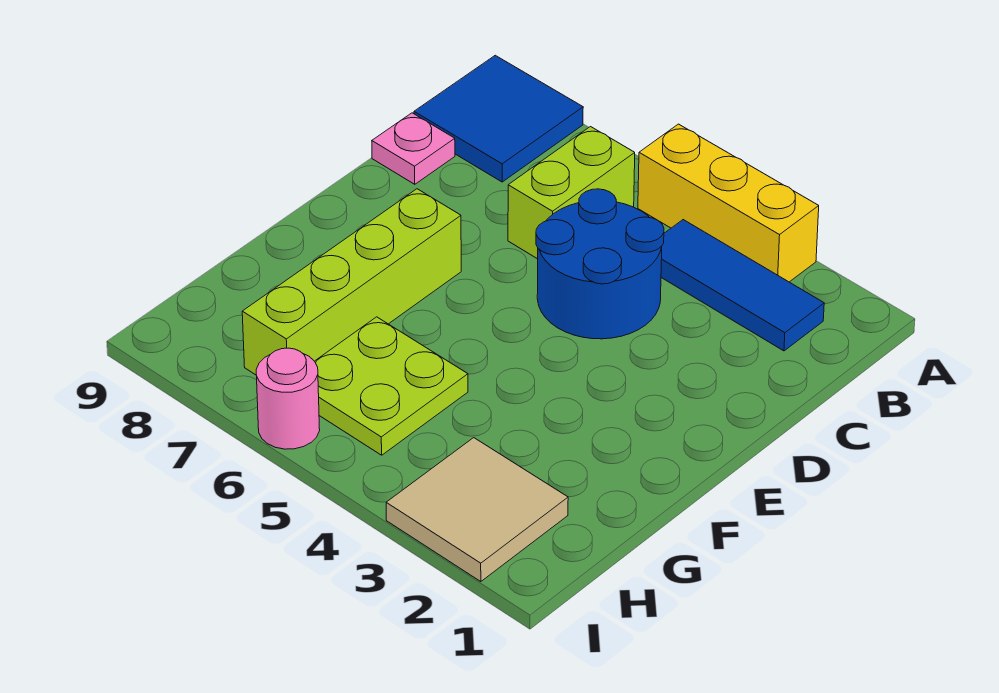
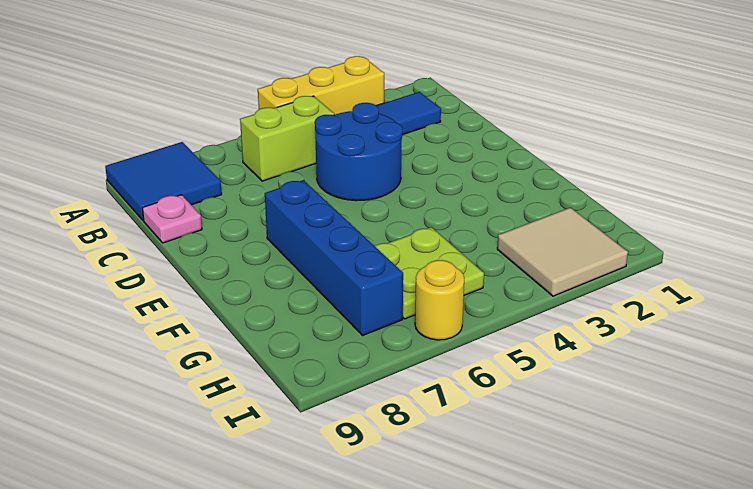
lime brick B6:C6 level 1 -> lime brick B5:B6 level 1
lime brick E7:H7 level 1 -> blue brick E7:H7 level 1
pink round brick I6 level 1 -> yellow round brick I6 level 1

